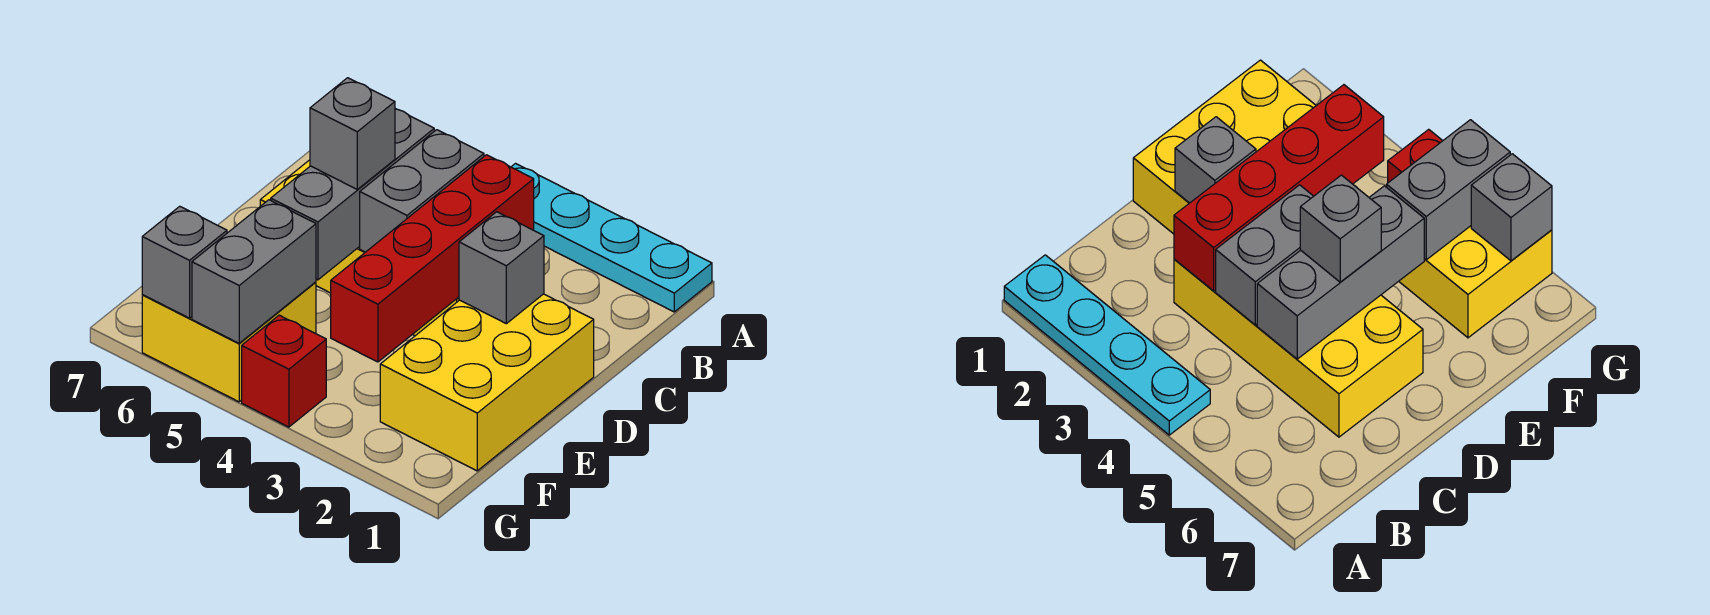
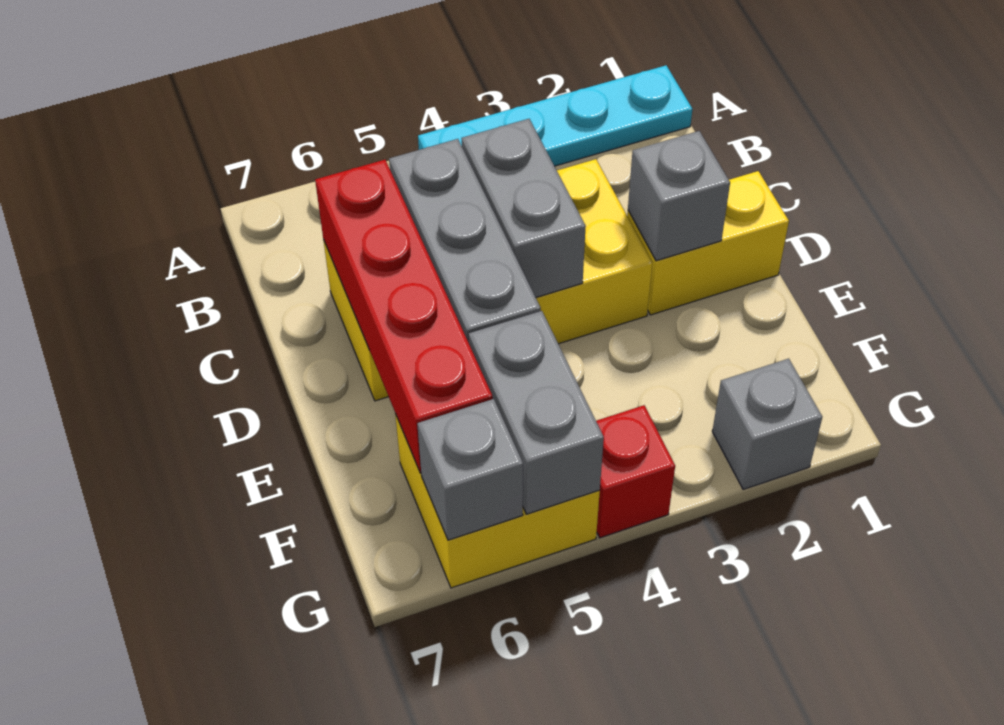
red brick C3:F3 level 2 -> red brick C6:F6 level 2
yellow brick D1:F2 level 1 -> yellow brick D1:D2 level 1
grey brick D5 level 3 -> grey brick G2 level 1

